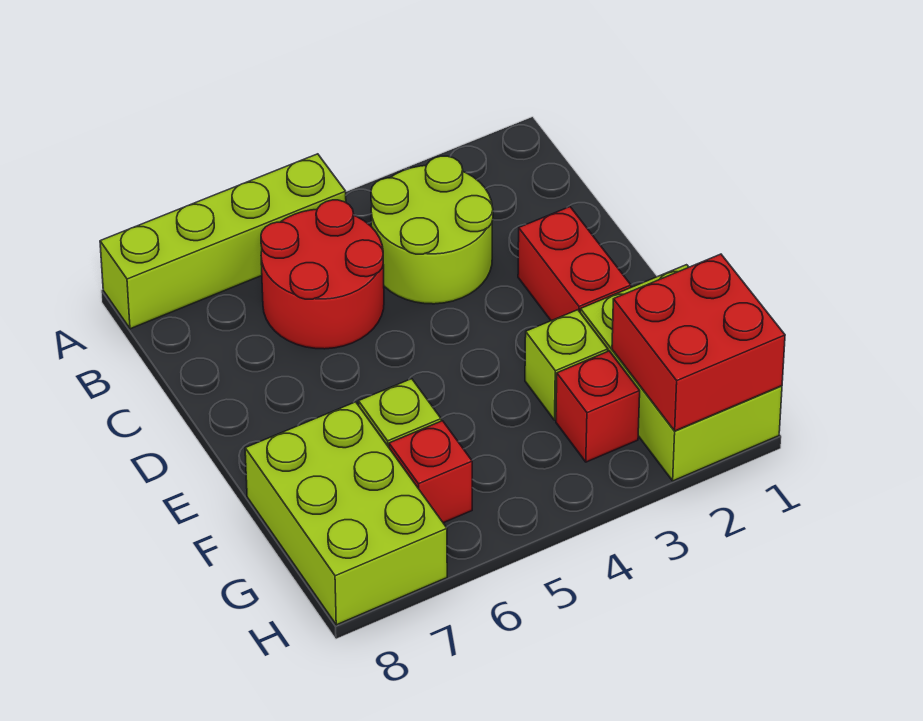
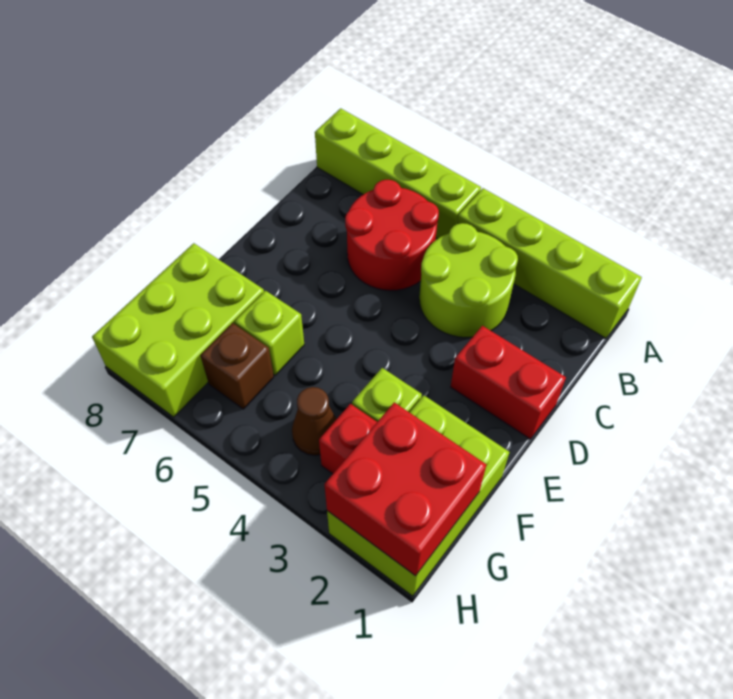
none -> lime brick A1:A4 level 1
red brick D2:E2 level 1 -> red brick D1:D2 level 1
none -> brown cone G4 level 1
red brick G6 level 1 -> brown brick G6 level 1

